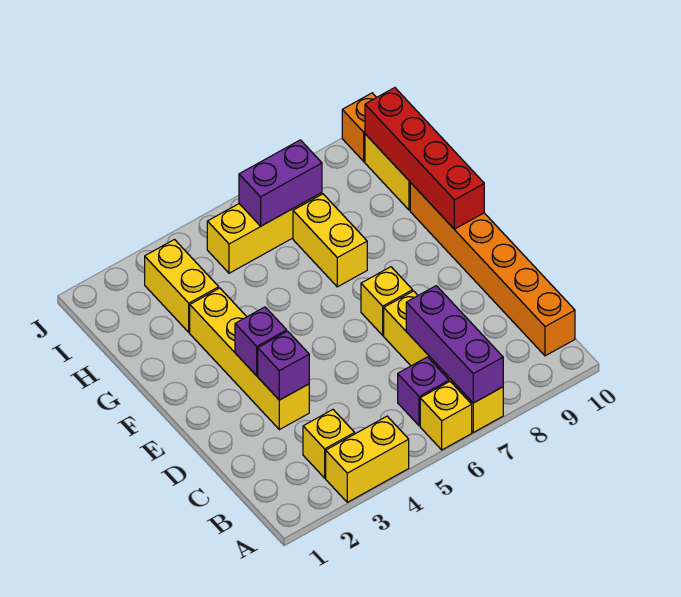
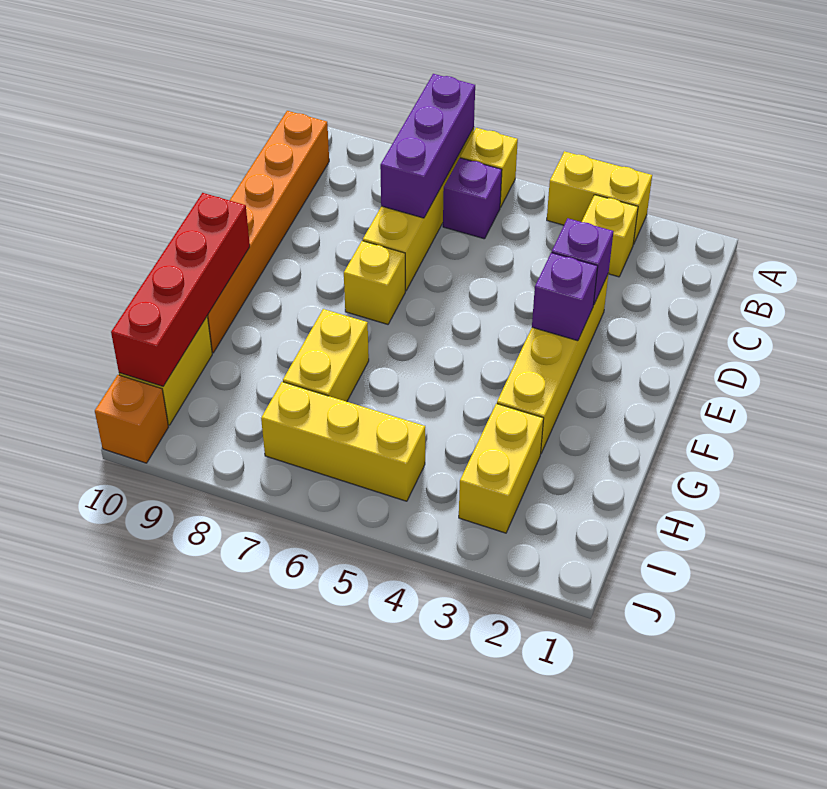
purple brick I6:I7 level 2 -> none

